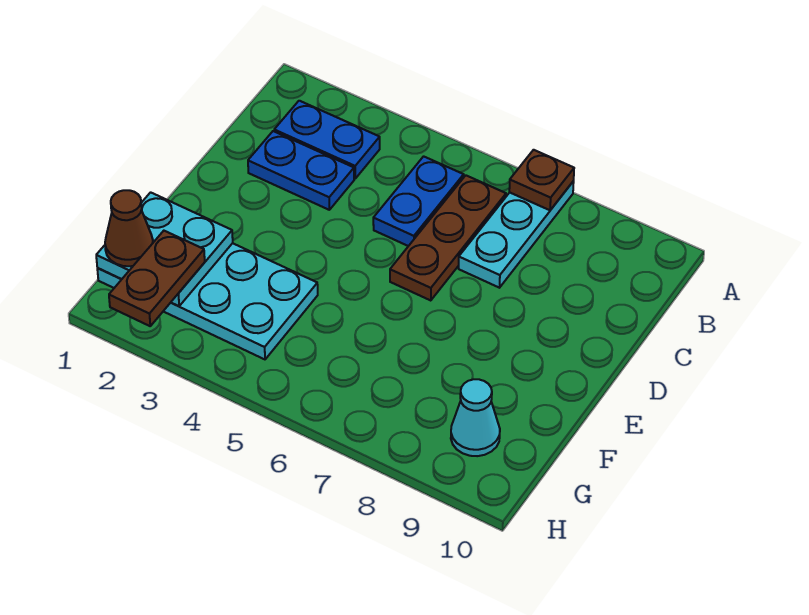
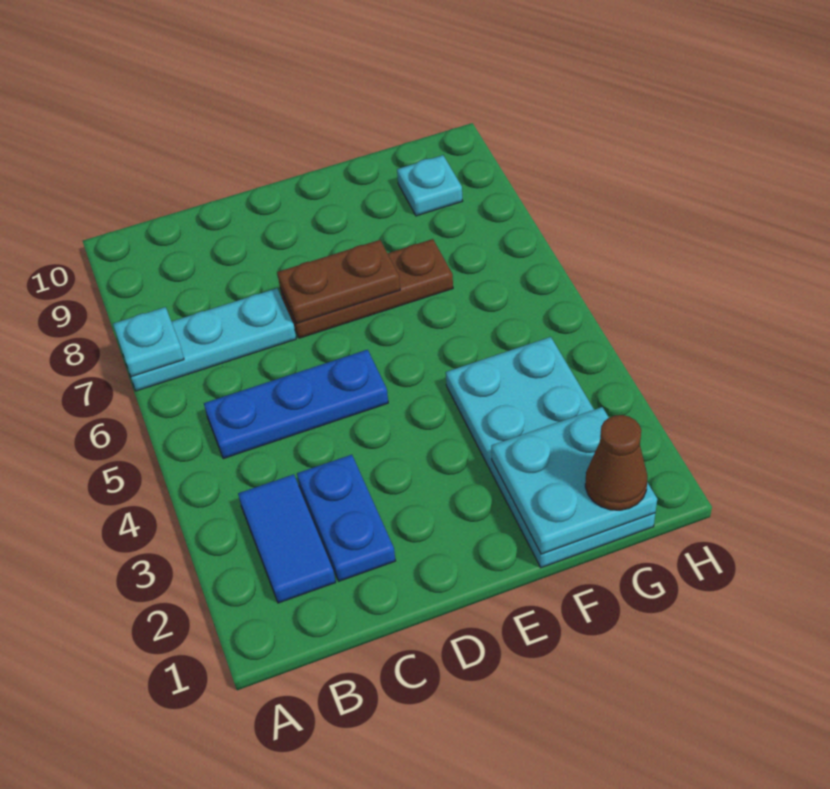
brown plate A7 level 2 -> cyan plate A7 level 2
blue plate B2:B3 level 1 -> blue tile B2:B3 level 1
blue plate B5:C5 level 1 -> blue plate B5:D5 level 1
brown plate B6:D6 level 1 -> brown plate D7:F7 level 1
brown plate G2:H2 level 3 -> brown plate D7:E7 level 2
cyan cone G9 level 1 -> cyan plate G9 level 1

